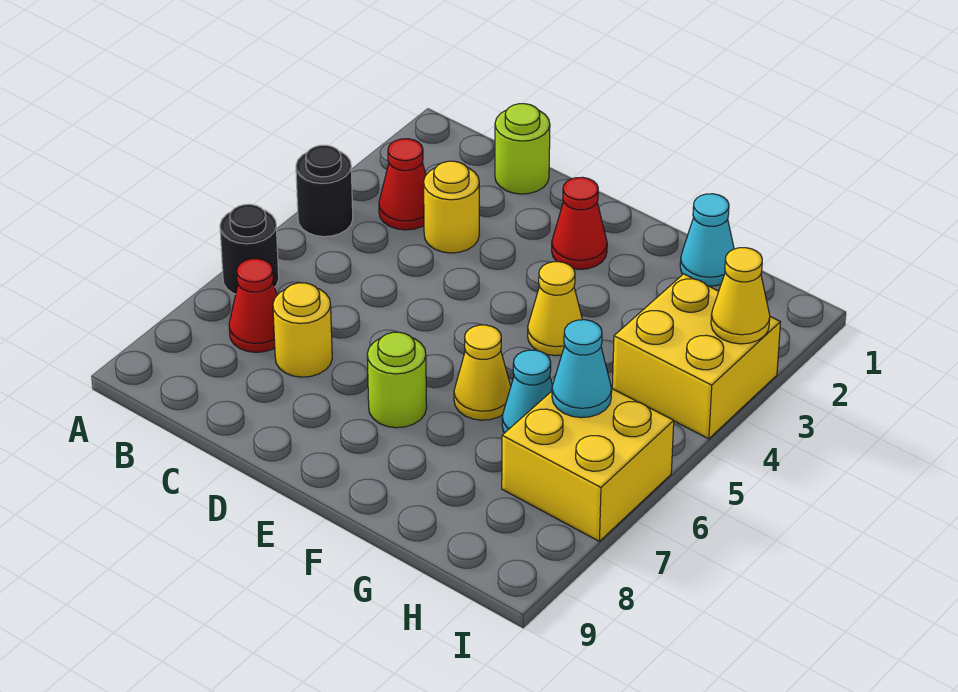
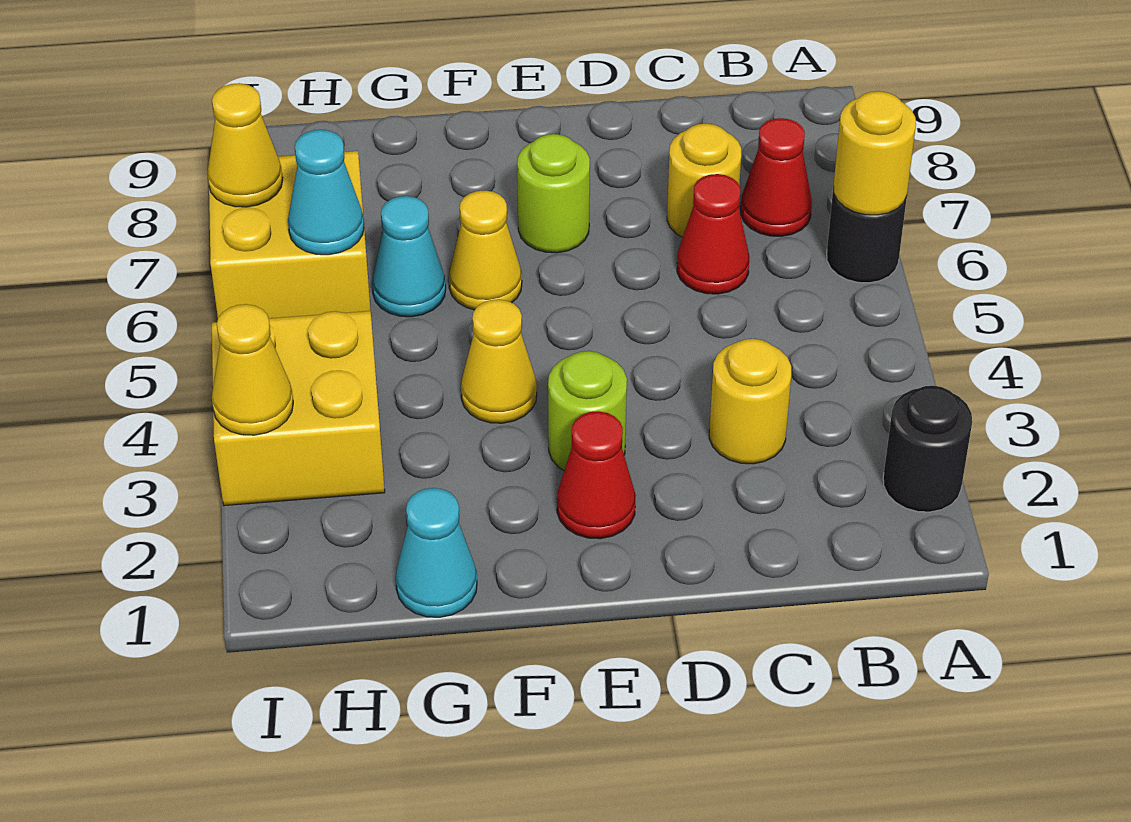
black round brick A4 level 1 -> black round brick A2 level 1
none -> yellow round brick A6 level 2
red cone B3 level 1 -> red cone C6 level 1
lime round brick C1 level 1 -> lime round brick E3 level 1
none -> yellow cone I7 level 2

